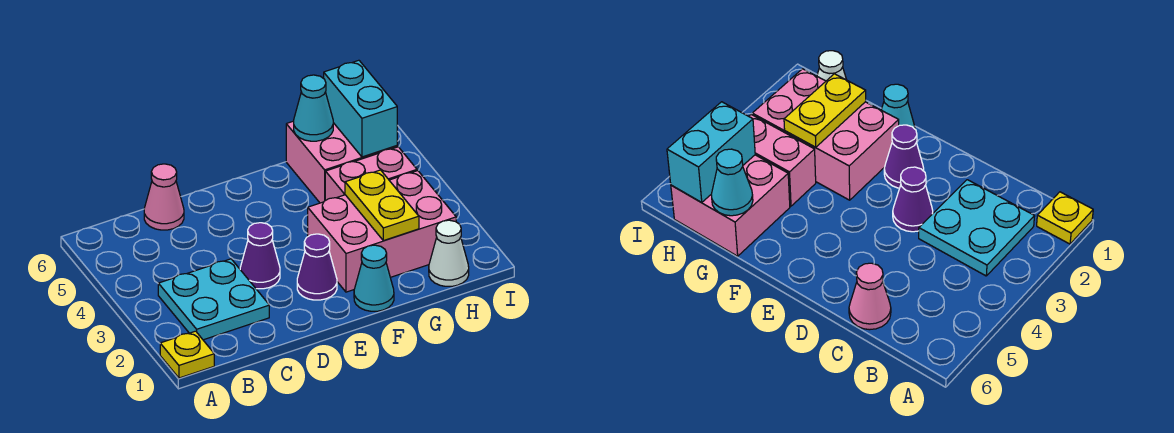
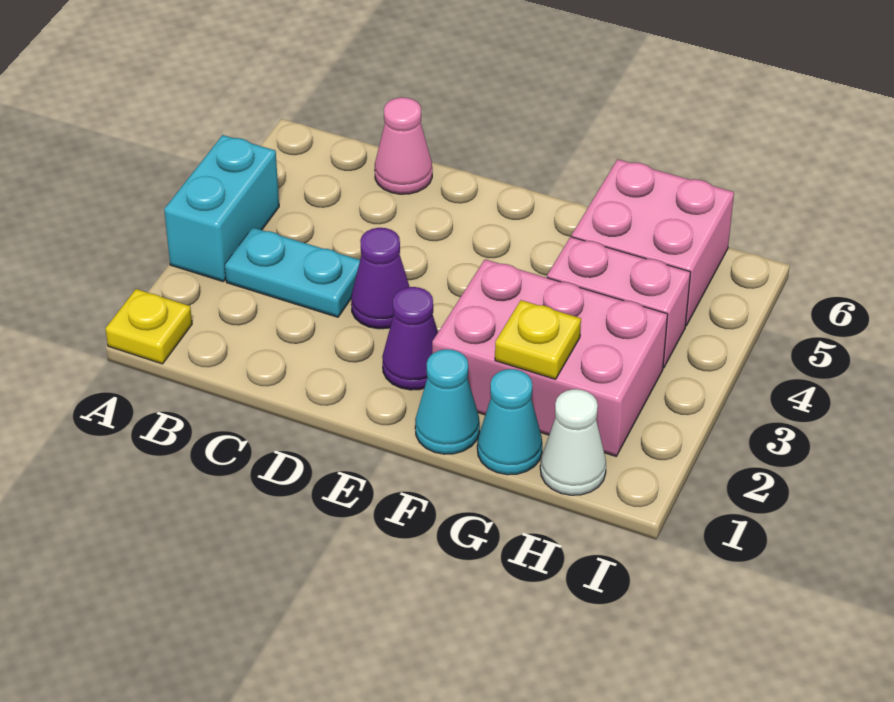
cyan plate B2:C3 level 1 -> cyan plate B3:C3 level 1
yellow plate G2:G3 level 2 -> yellow plate G2 level 2
cyan cone G6 level 2 -> cyan cone G1 level 1
cyan brick H5:H6 level 2 -> cyan brick A3:A4 level 1

